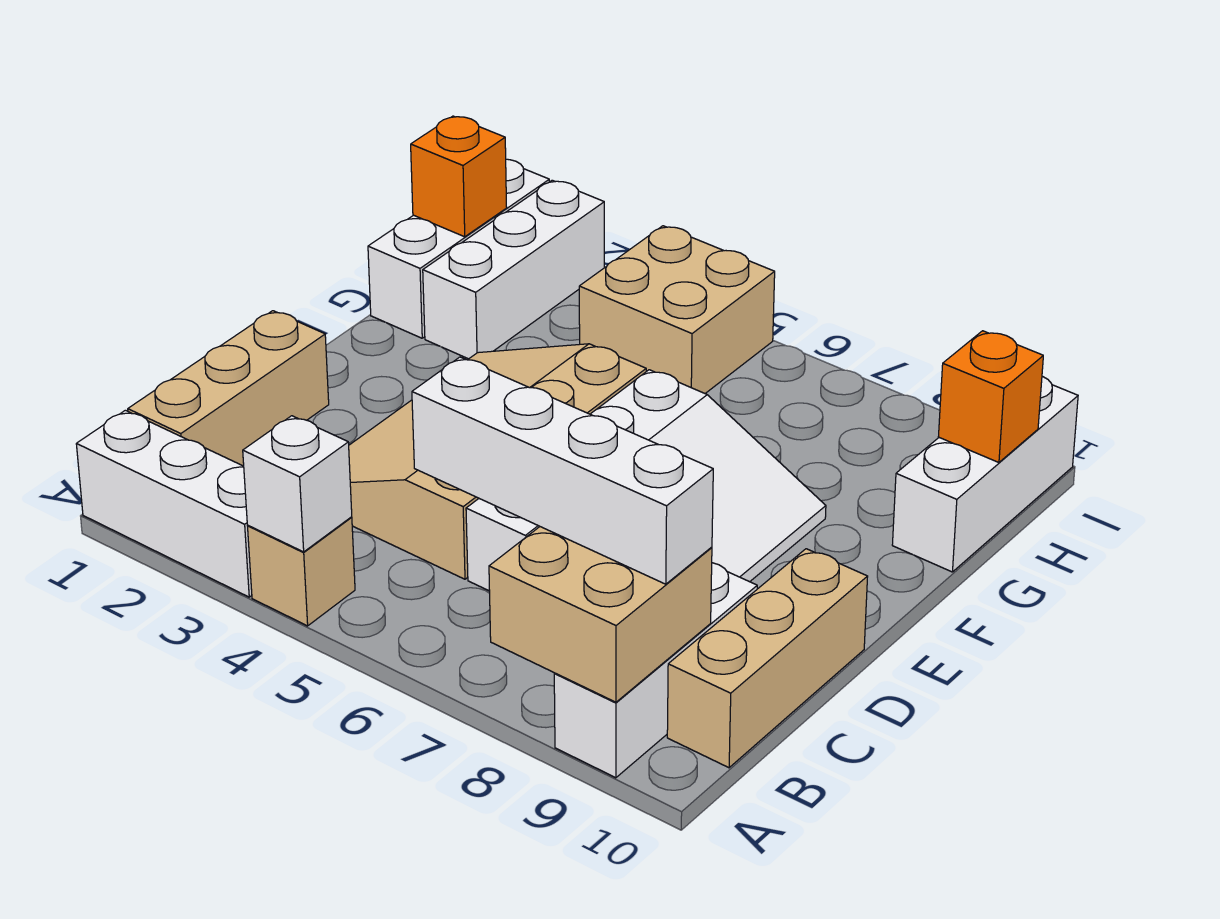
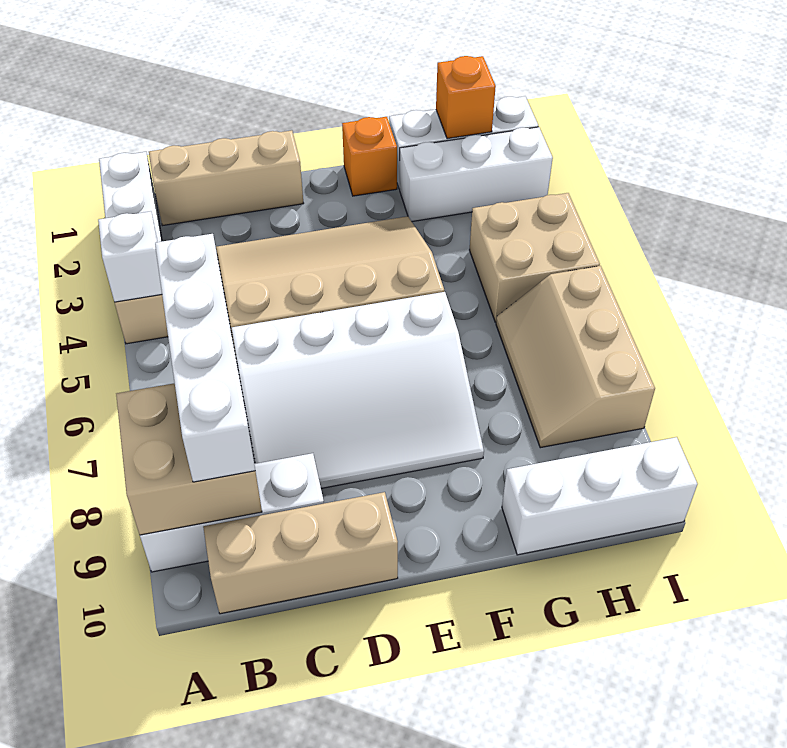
none -> tan slope H6:I8 level 1 top I
orange brick H10 level 2 -> orange brick F1 level 1

